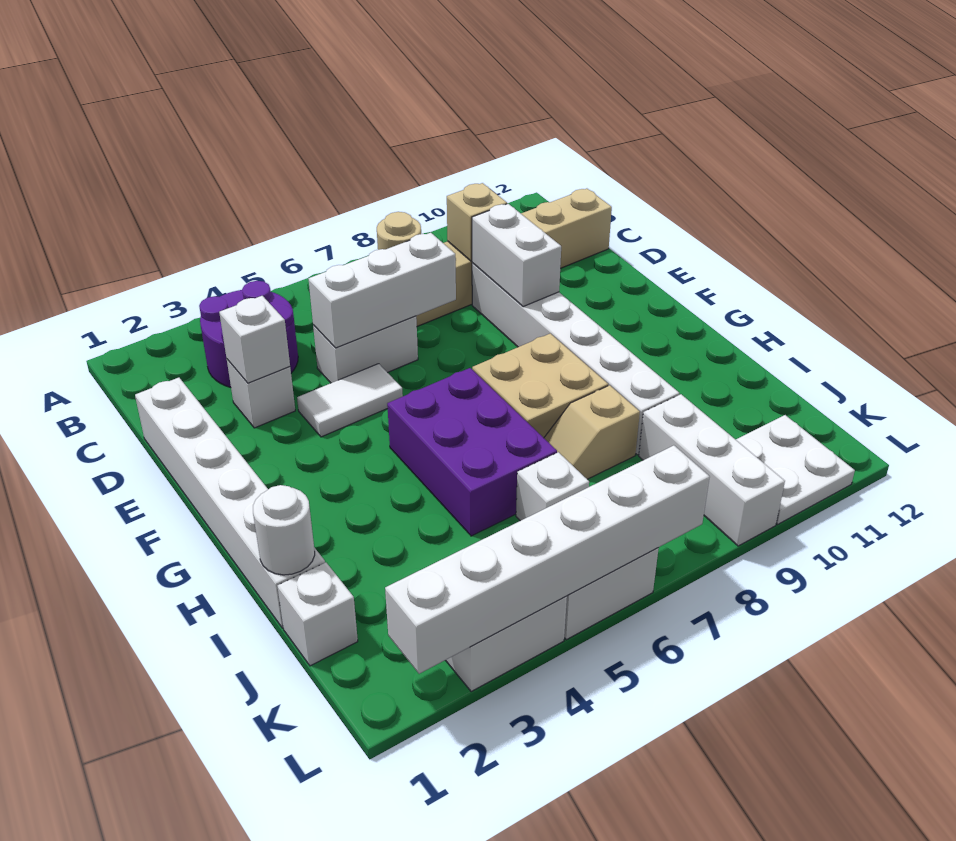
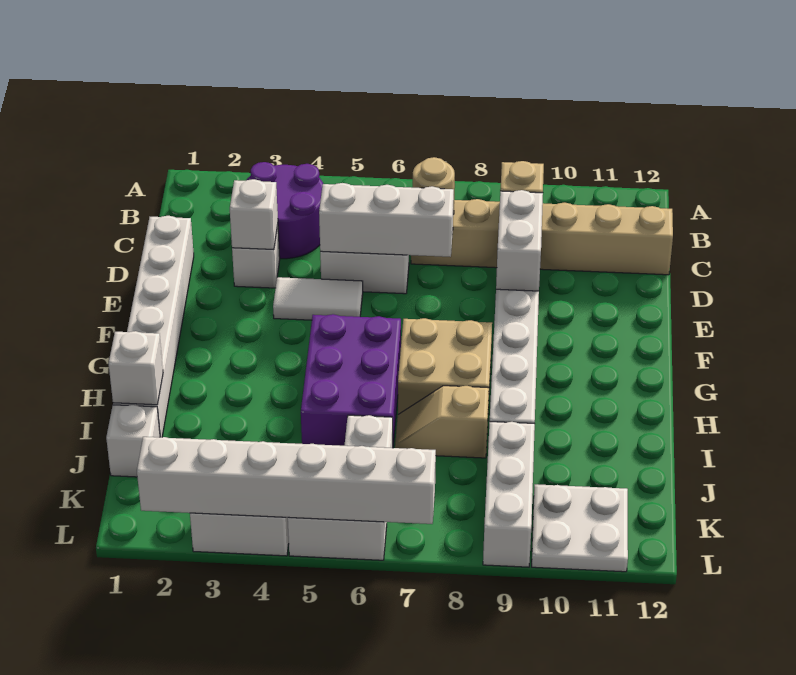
white round brick I1 level 2 -> white brick I1 level 2

